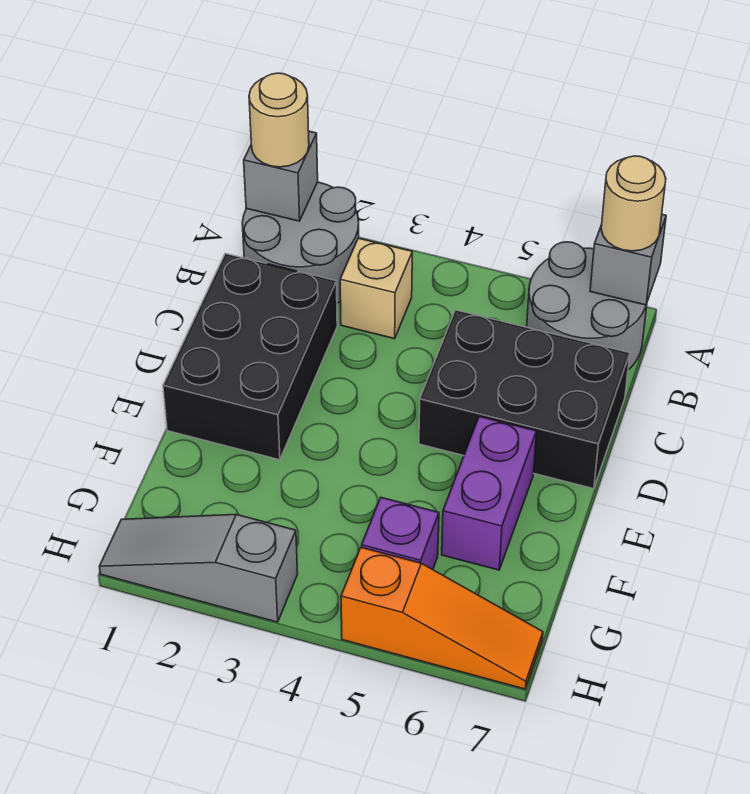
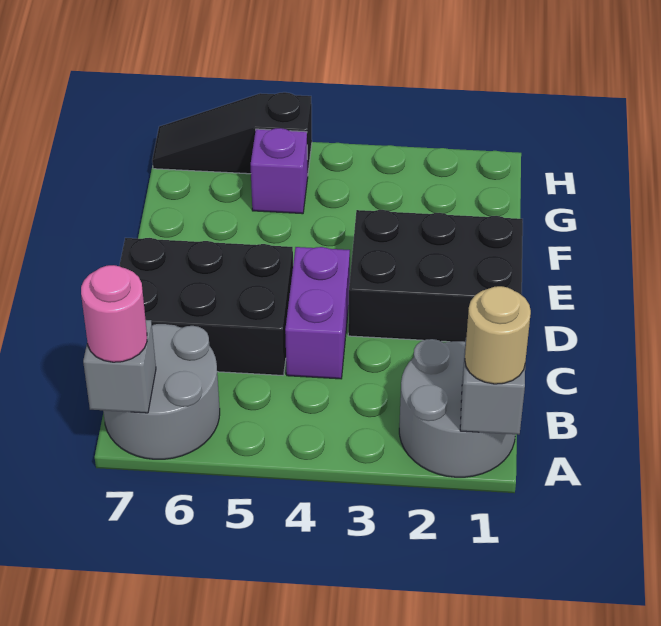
tan round brick A7 level 3 -> pink round brick A7 level 3
tan brick B3 level 1 -> none
black brick C1:E2 level 1 -> black brick D1:E3 level 1
purple brick E6:F6 level 1 -> purple brick C4:D4 level 1
grey slope H1:H3 level 1 top 3 -> none
orange slope H5:H7 level 1 top 5 -> black slope H5:H7 level 1 top 5

